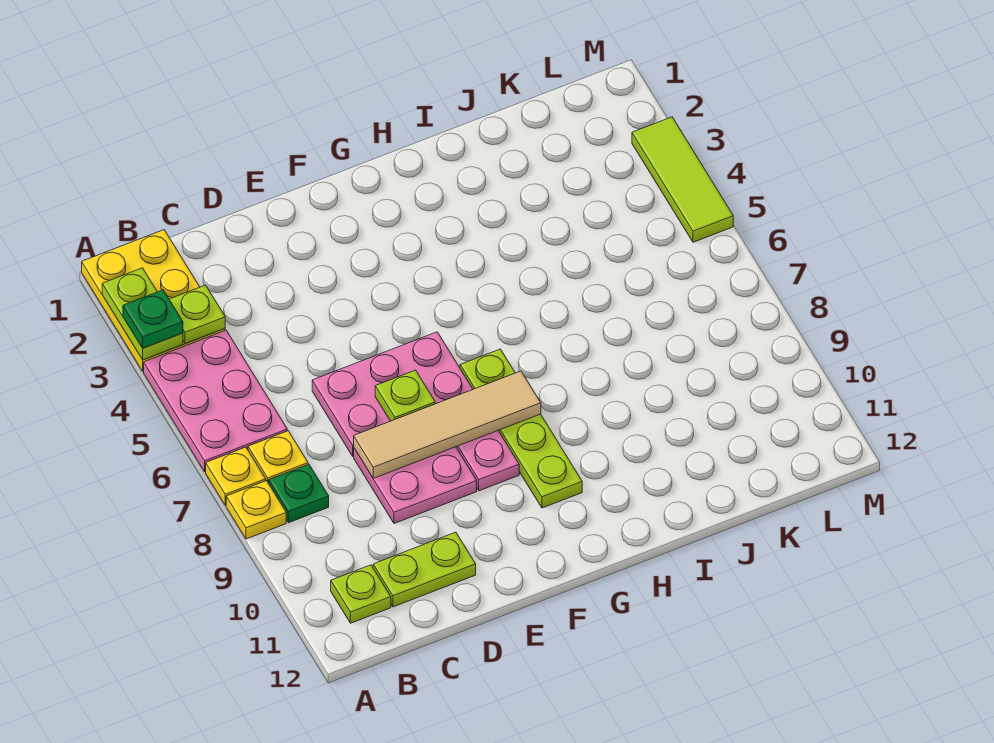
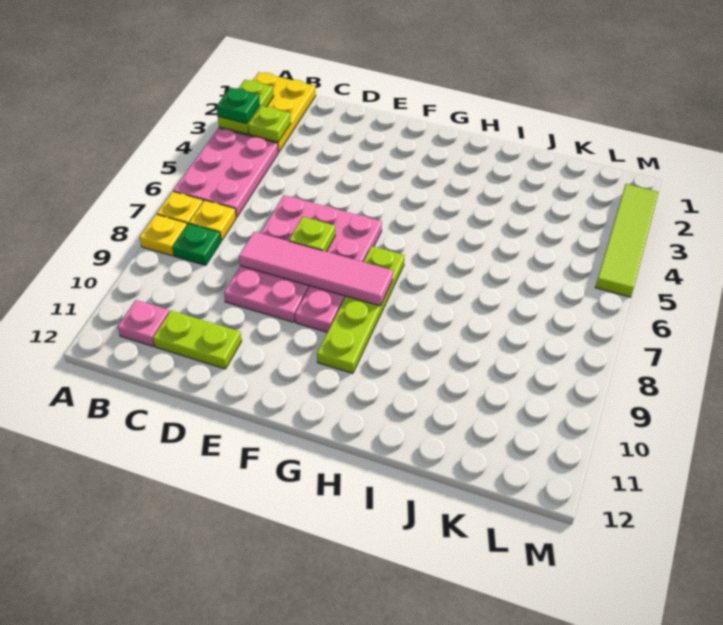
lime plate B11 level 1 -> pink plate B11 level 1
tan tile D8:G8 level 2 -> pink tile D8:G8 level 2
lime tile M3:M5 level 1 -> lime tile M2:M5 level 1

